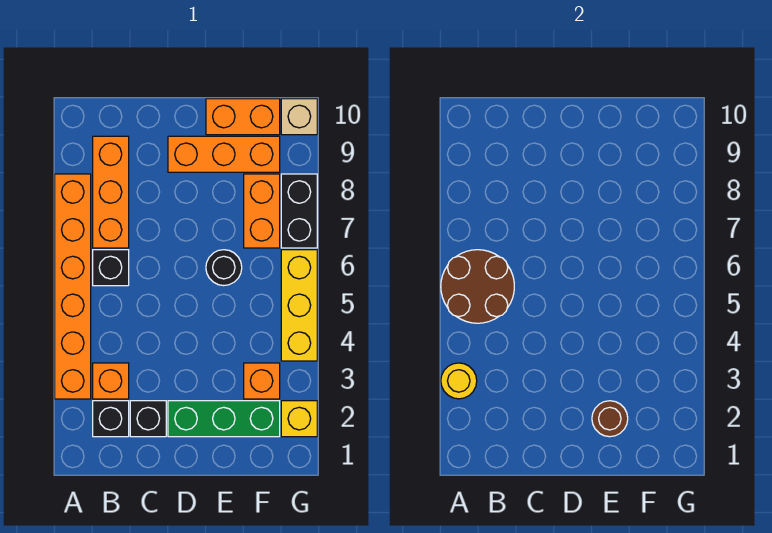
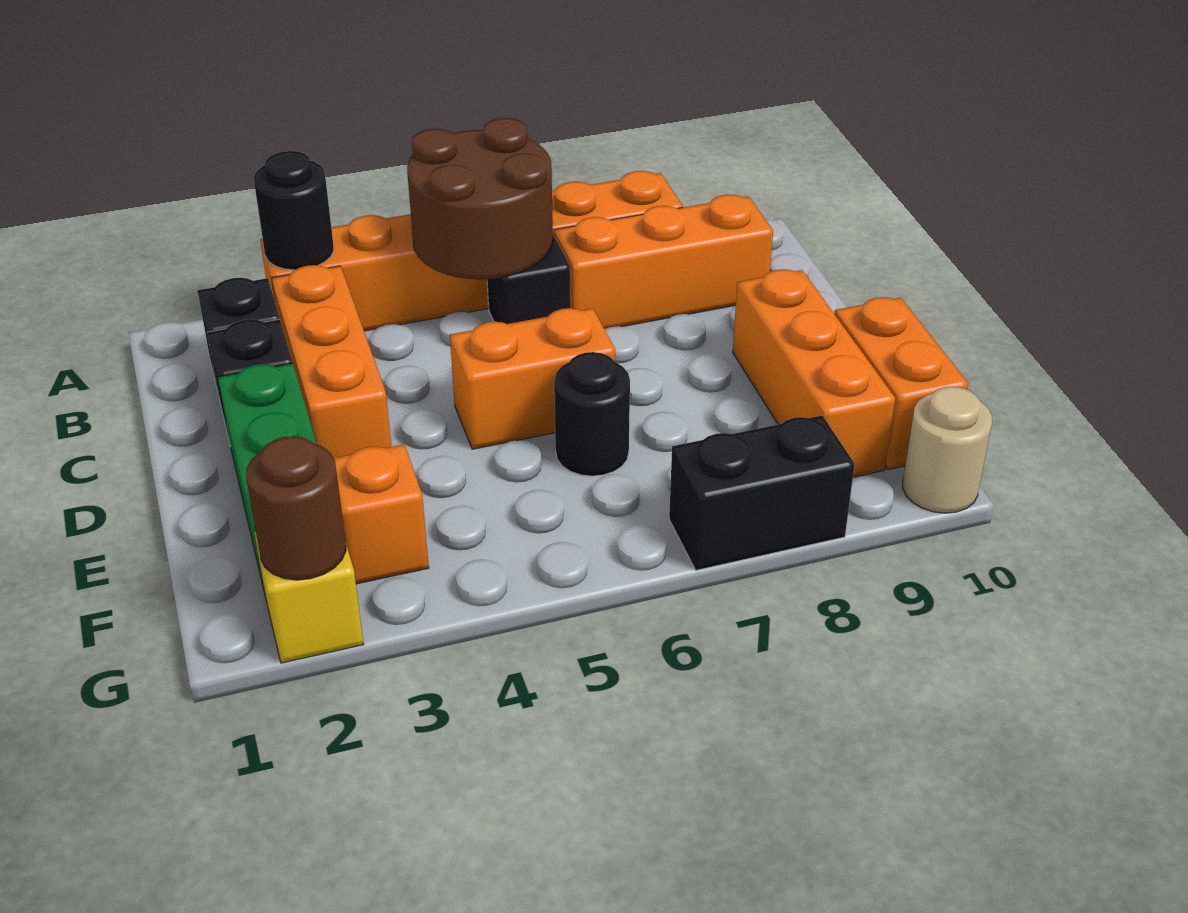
yellow round brick A3 level 2 -> black round brick A3 level 2
orange brick B3 level 1 -> orange brick B3:D3 level 1
brown round brick E2 level 2 -> brown round brick G2 level 2
orange brick F7:F8 level 1 -> orange brick D5:D6 level 1
yellow brick G4:G6 level 1 -> none
tan brick G10 level 1 -> tan round brick G10 level 1

